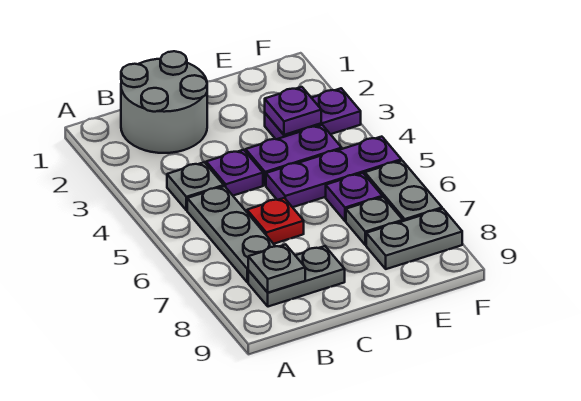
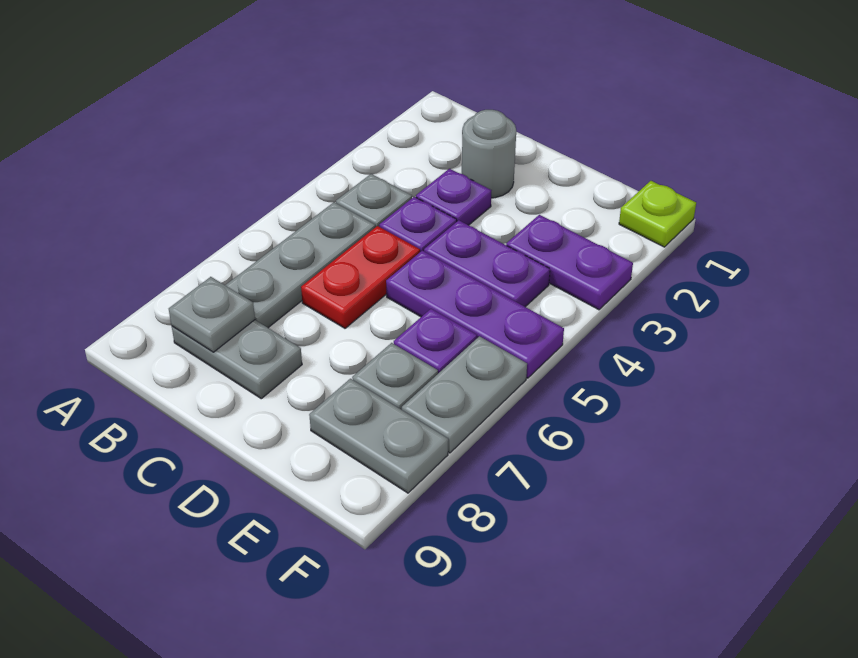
grey round brick B1:C2 level 1 -> grey round brick C2 level 1
red plate C6 level 1 -> red plate C5:C6 level 1
purple plate E3 level 2 -> purple plate C3 level 1
none -> lime plate F1 level 1

